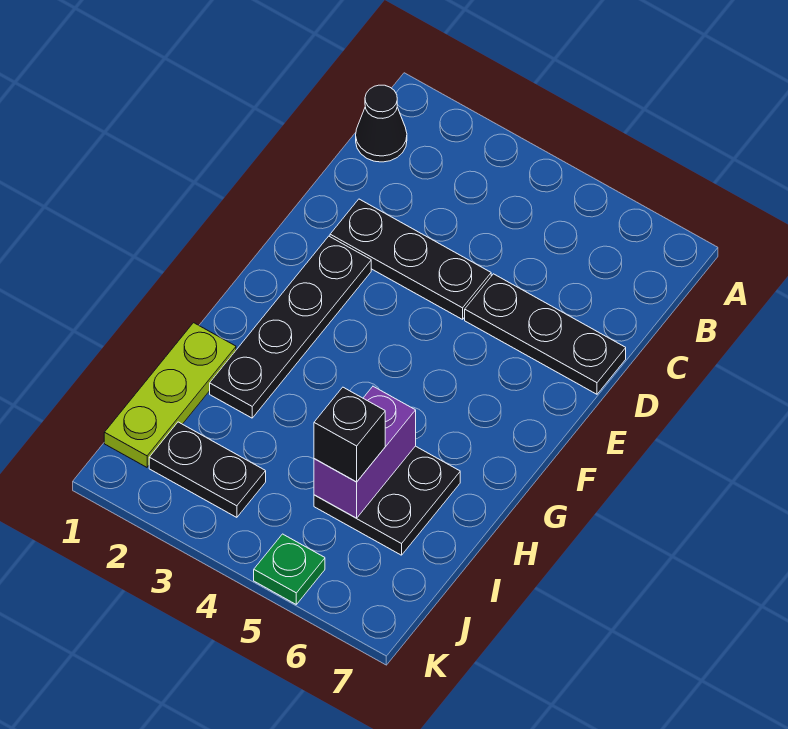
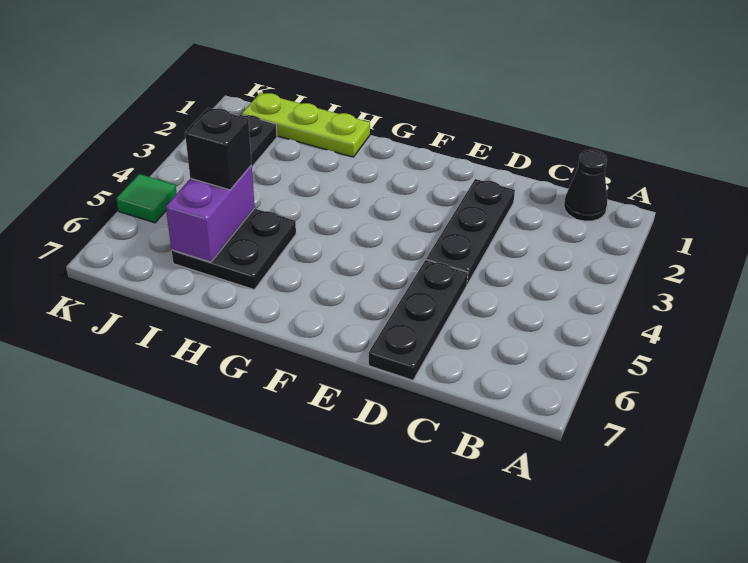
black plate E2:H2 level 1 -> none
purple brick H5:I5 level 2 -> purple brick I5:I6 level 2
green plate K5 level 1 -> green tile K5 level 1

